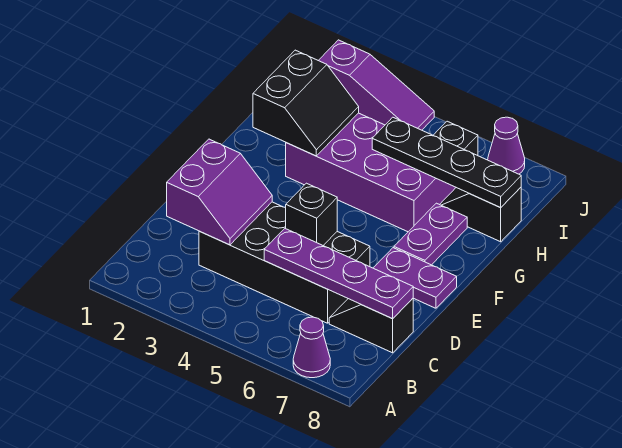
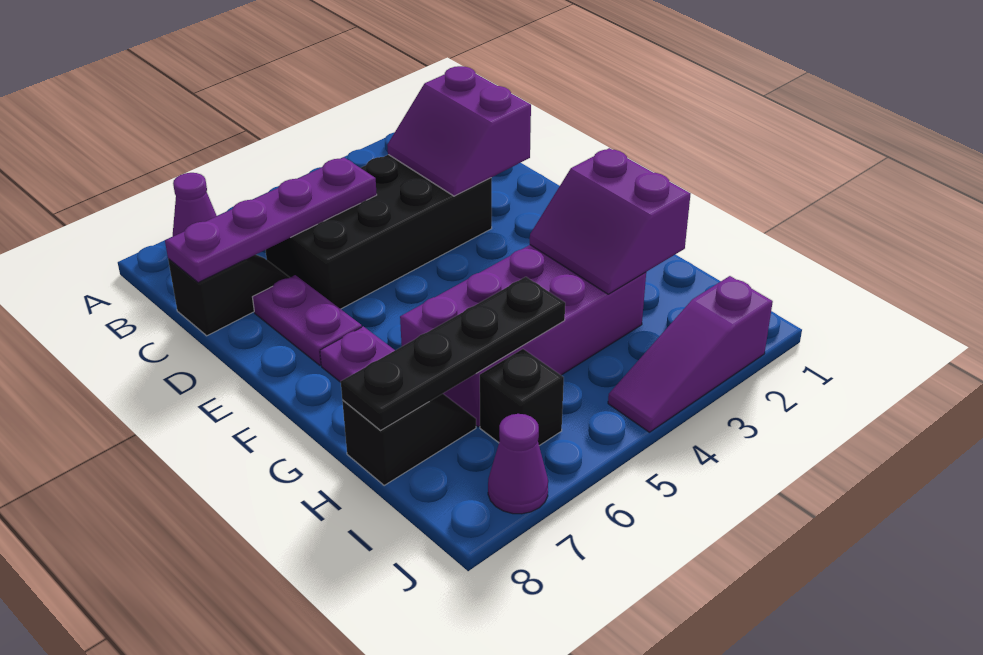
black brick D5 level 2 -> none
purple plate E7:E8 level 1 -> purple plate D7:E7 level 1
black slope G2:H3 level 2 top 2 -> purple slope G2:H3 level 2 top 2

